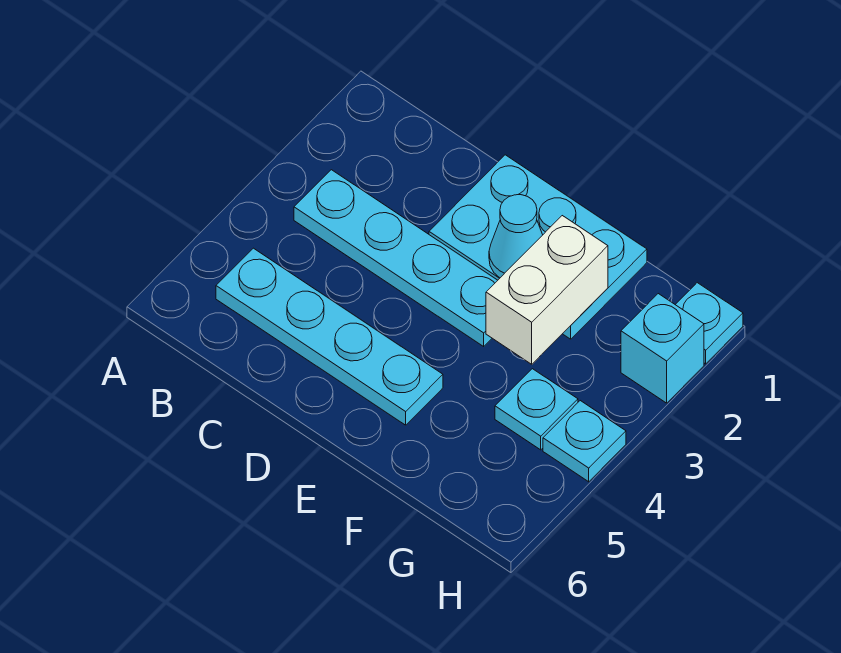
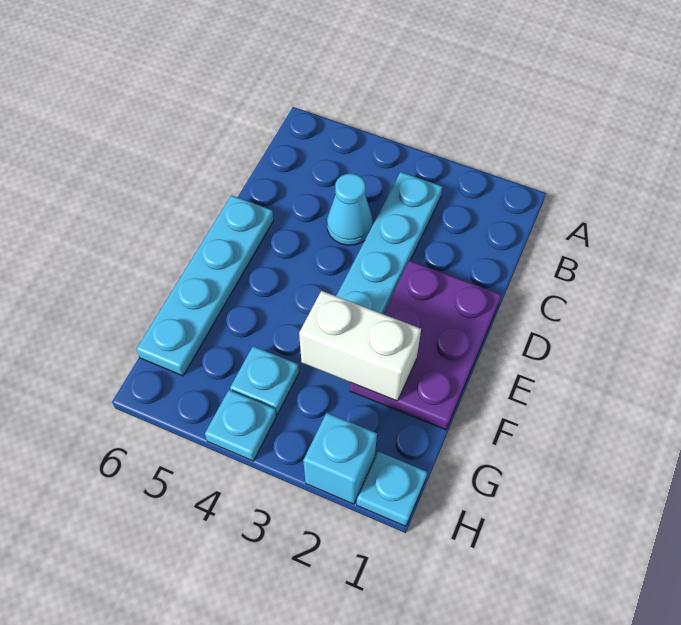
cyan plate B5:E5 level 1 -> cyan plate D6:G6 level 1
cyan plate D1:F2 level 1 -> purple plate D1:F2 level 1
cyan cone E2 level 2 -> cyan cone C4 level 1

